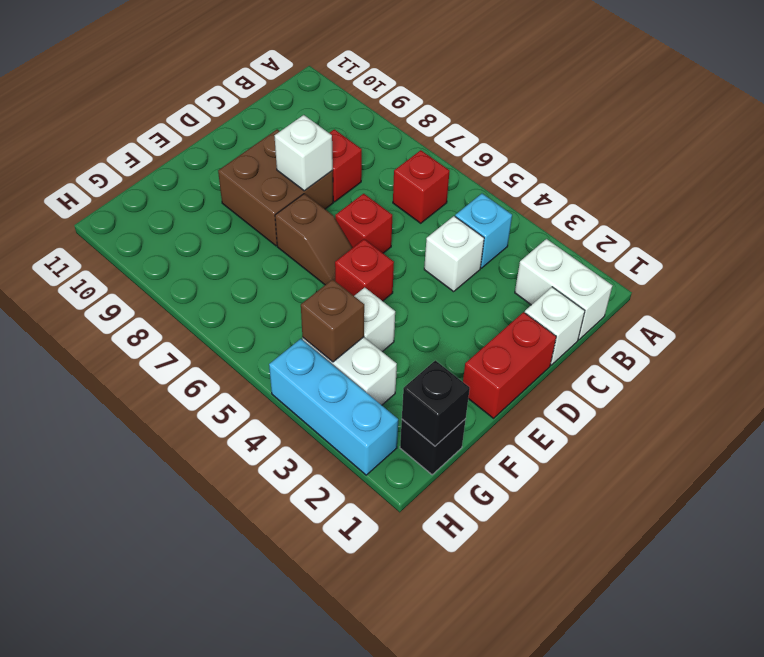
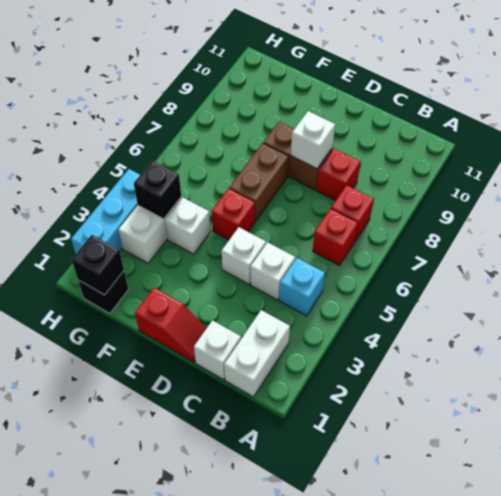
red brick D1:E1 level 1 -> red slope D1:E1 level 1 top E
none -> white brick D4 level 1
red brick D6 level 1 -> red brick B7 level 1
brown brick D8:E9 level 1 -> brown brick D8:E8 level 1
brown slope E6:E7 level 1 top 7 -> brown brick E6:E7 level 1
brown brick G4 level 2 -> black brick G4 level 2

